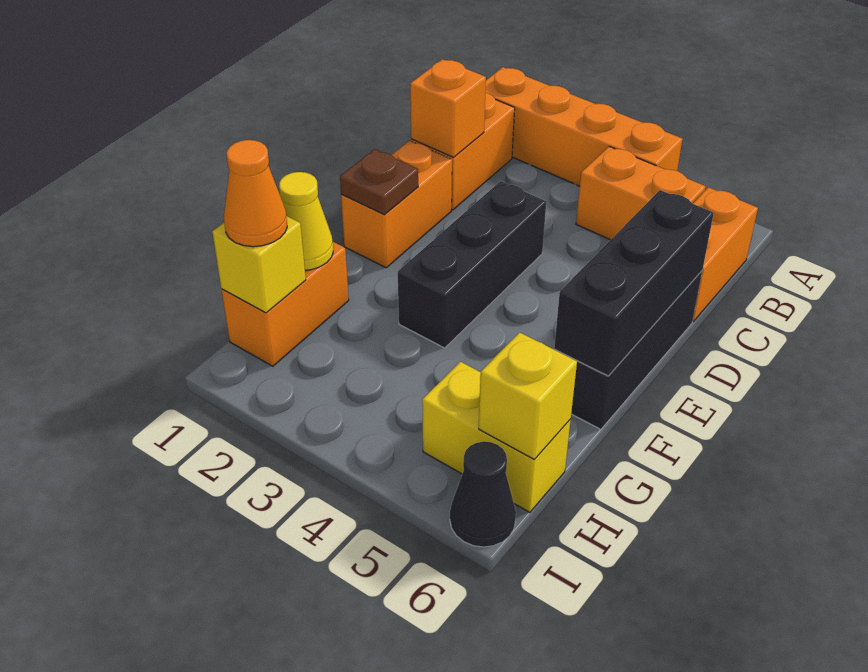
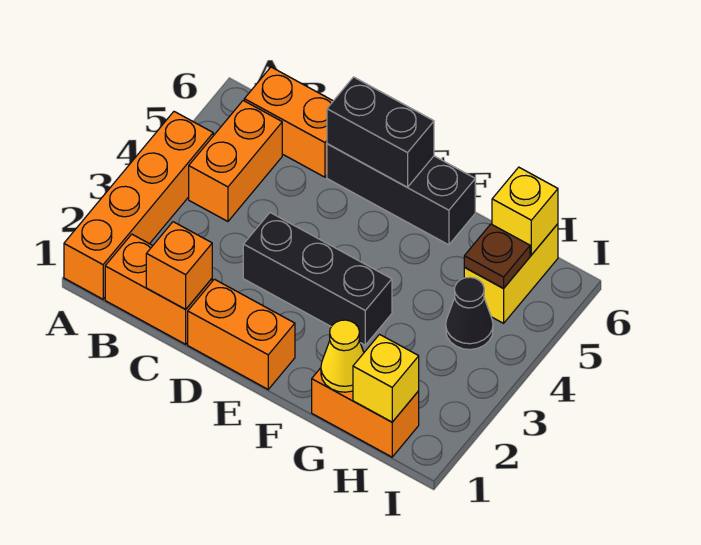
black brick D6:F6 level 2 -> black brick D6:E6 level 2
brown plate E1 level 2 -> brown plate H5 level 2
orange cone H1 level 3 -> none
black cone I6 level 1 -> black cone H4 level 1

